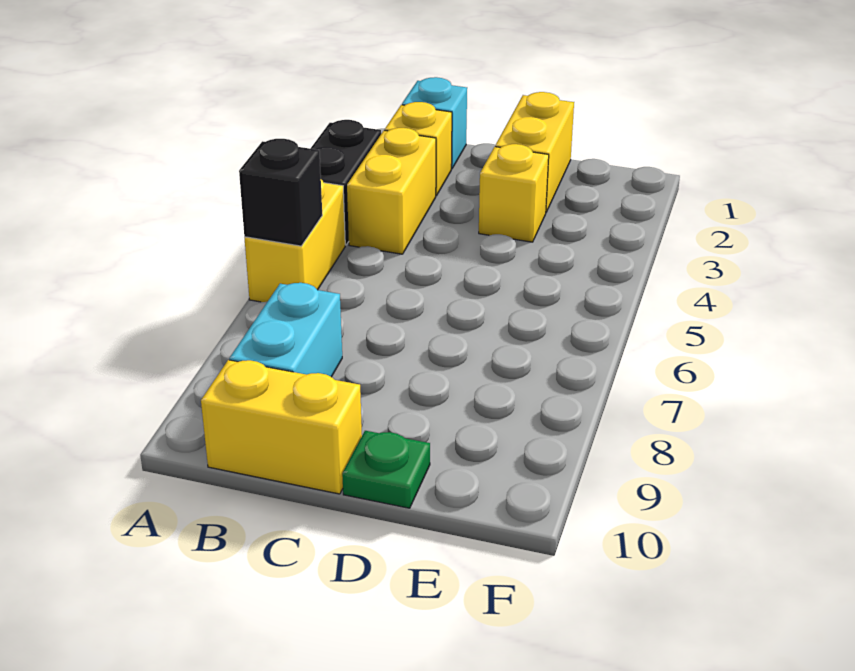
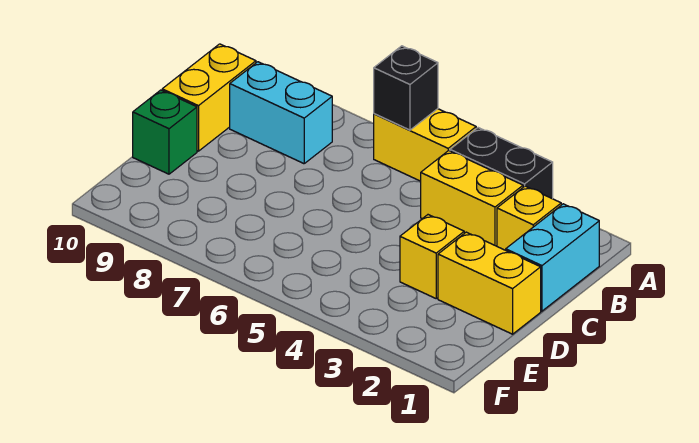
cyan brick B1 level 1 -> cyan brick B1:C1 level 1
green plate D10 level 1 -> green brick D10 level 1

